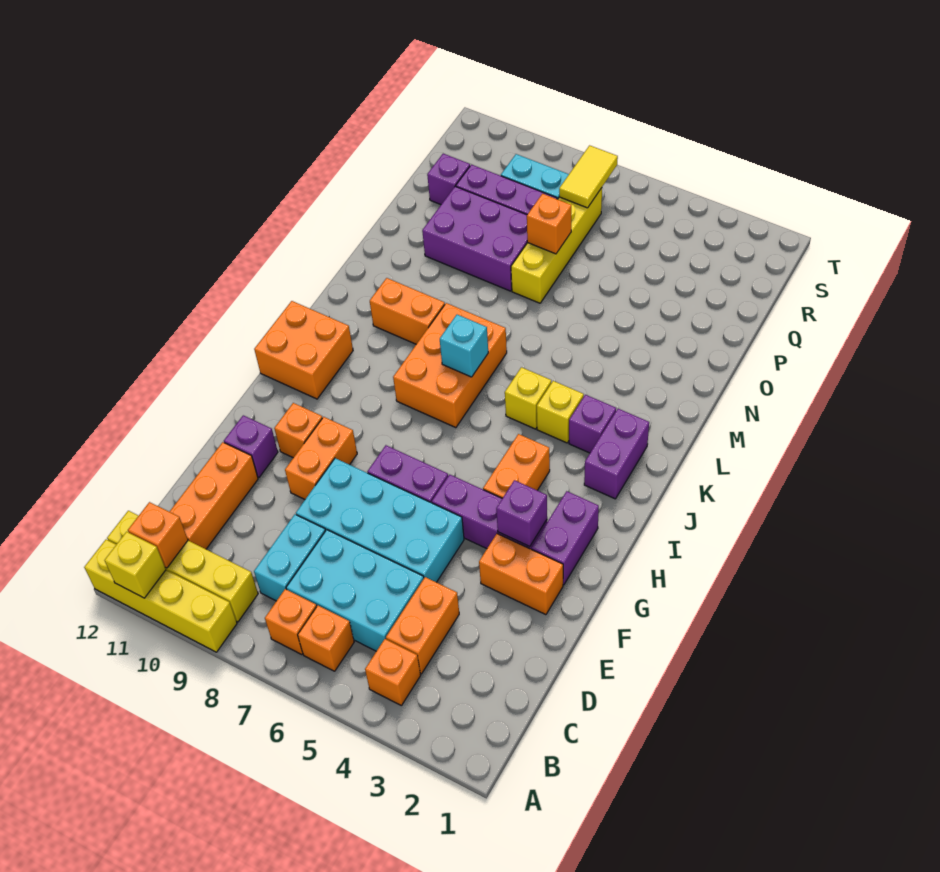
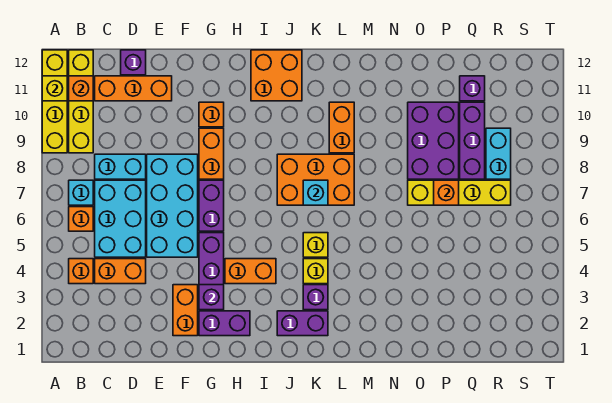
orange brick B7 level 1 -> cyan brick B7 level 1
orange brick F9:G9 level 1 -> orange brick G8:G9 level 1
purple brick F11 level 1 -> purple brick D12 level 1
yellow tile R7:S7 level 2 -> none

